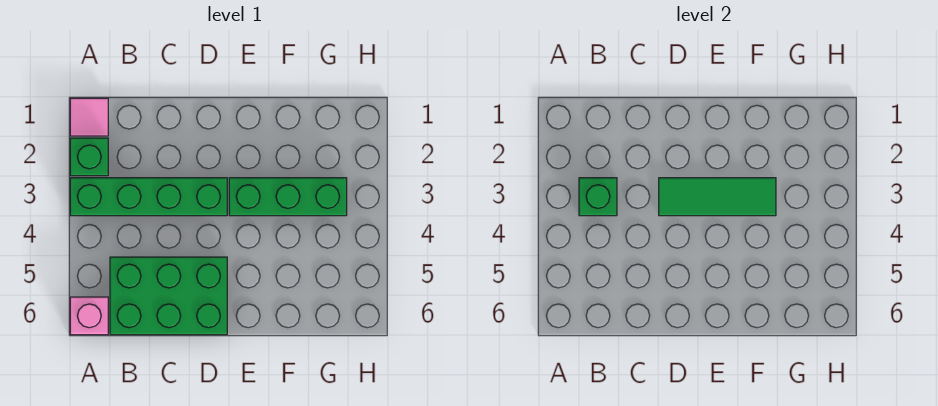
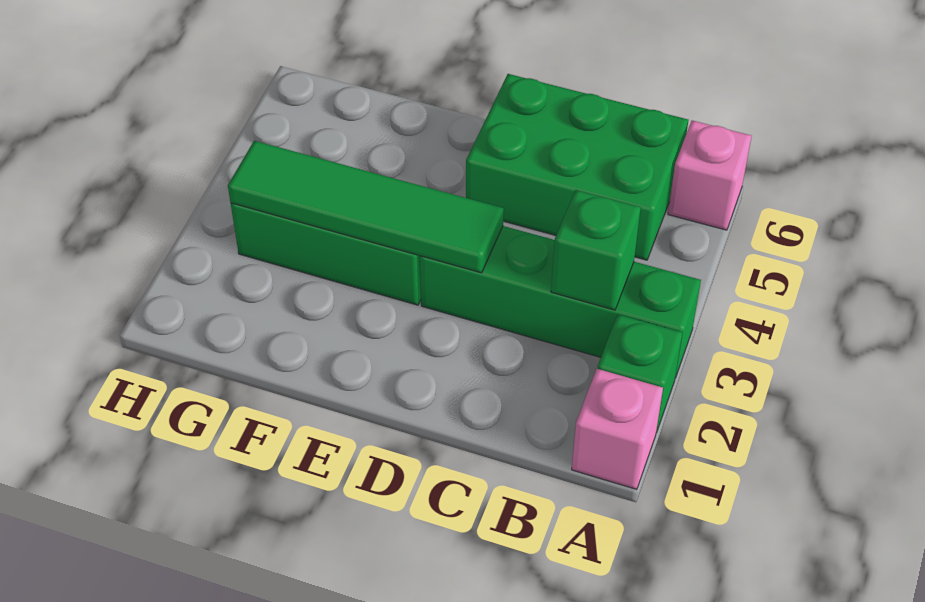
pink tile A1 level 1 -> pink brick A1 level 1
green tile D3:F3 level 2 -> green tile D3:G3 level 2

